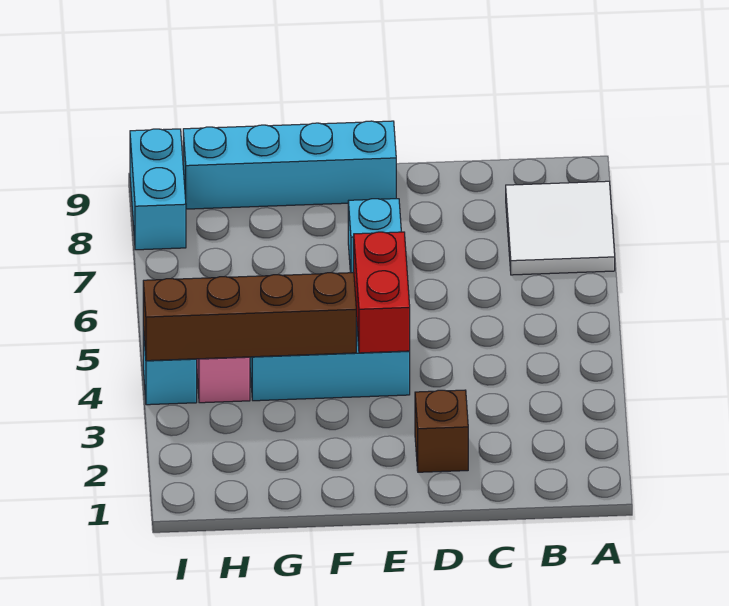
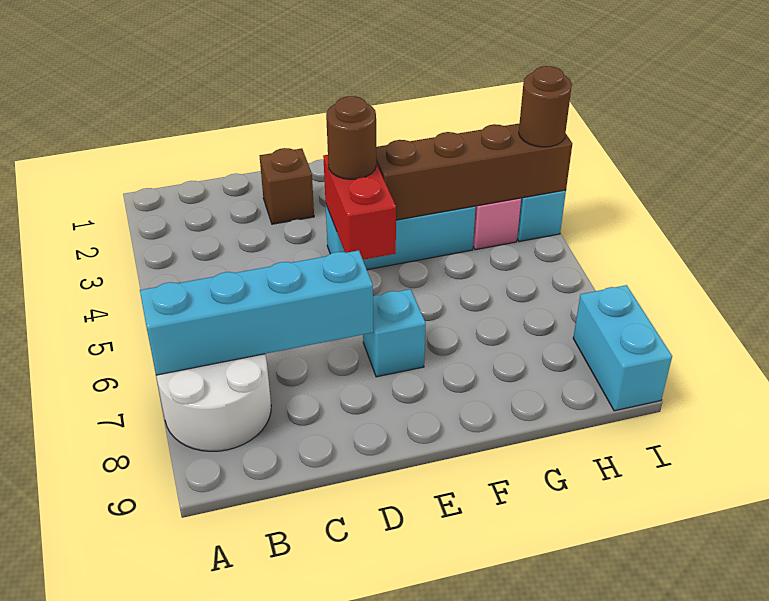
white tile A7:B8 level 1 -> white round brick A7:B8 level 1
none -> brown round brick E4 level 3
cyan brick E9:H9 level 1 -> cyan brick A7:D7 level 2
none -> brown round brick I4 level 3

